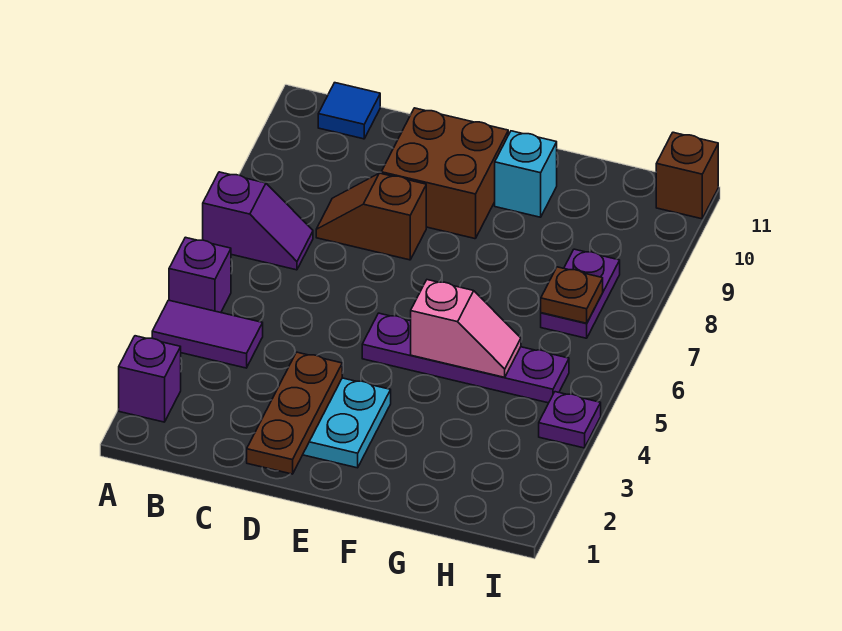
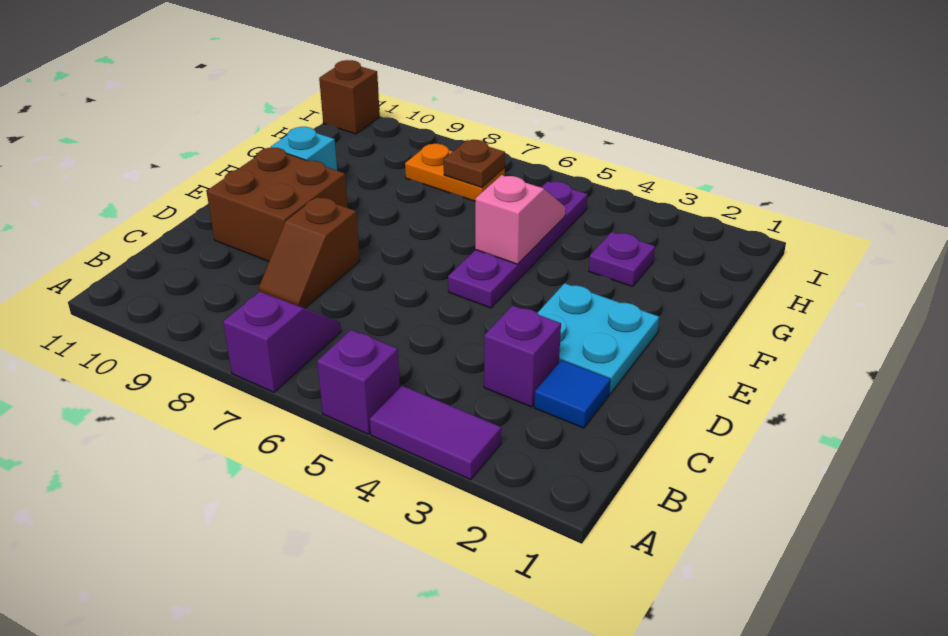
purple brick A2 level 1 -> purple brick C3 level 1
purple tile A4:B4 level 1 -> purple tile A3:A4 level 1
blue tile B11 level 1 -> blue tile C2 level 1
brown plate D1:D3 level 2 -> none
purple plate H7:H8 level 1 -> orange plate H7:H8 level 1
purple plate I4 level 1 -> purple plate G3 level 1

